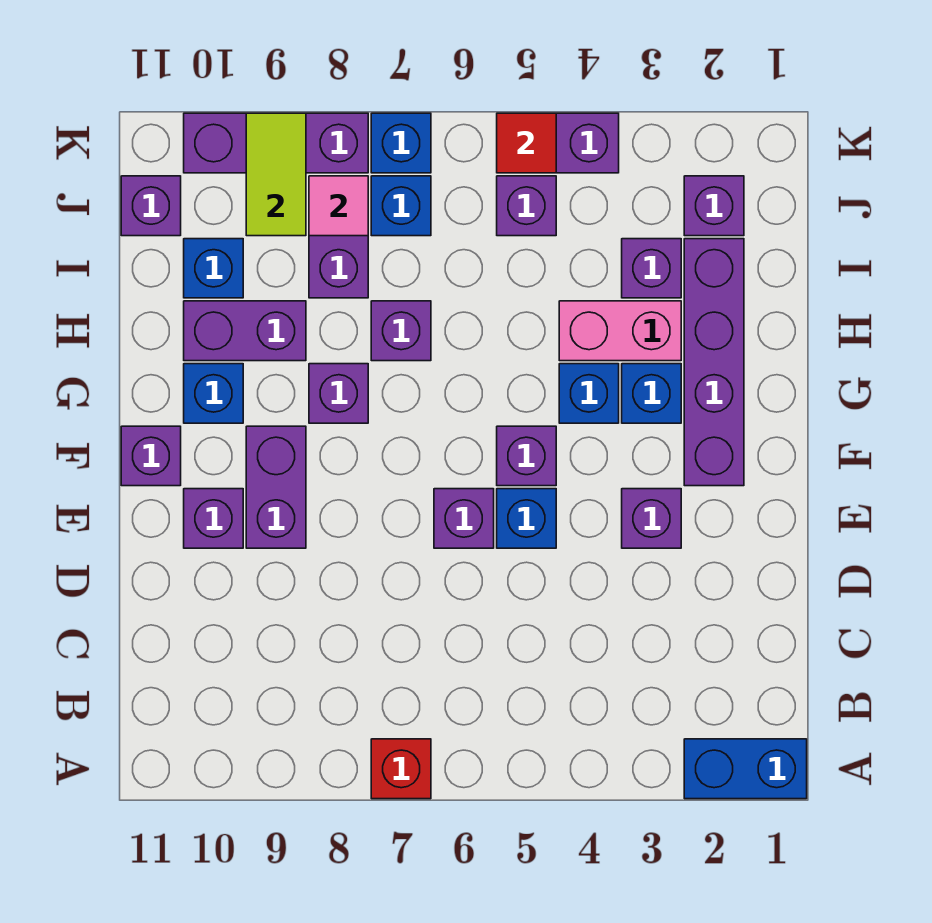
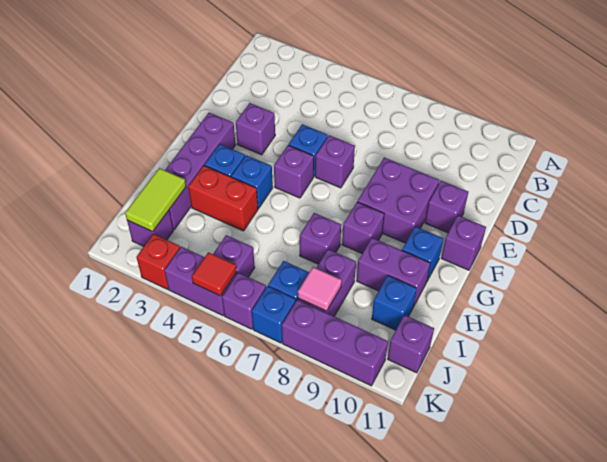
blue brick A1:A2 level 1 -> none
red brick A7 level 1 -> red brick K3 level 1
purple brick E9:F9 level 1 -> purple brick E8:F9 level 1
pink brick H3:H4 level 1 -> red brick H3:H4 level 1
purple brick I3 level 1 -> purple brick K6 level 1
lime tile J9:K9 level 2 -> lime tile I2:J2 level 2

